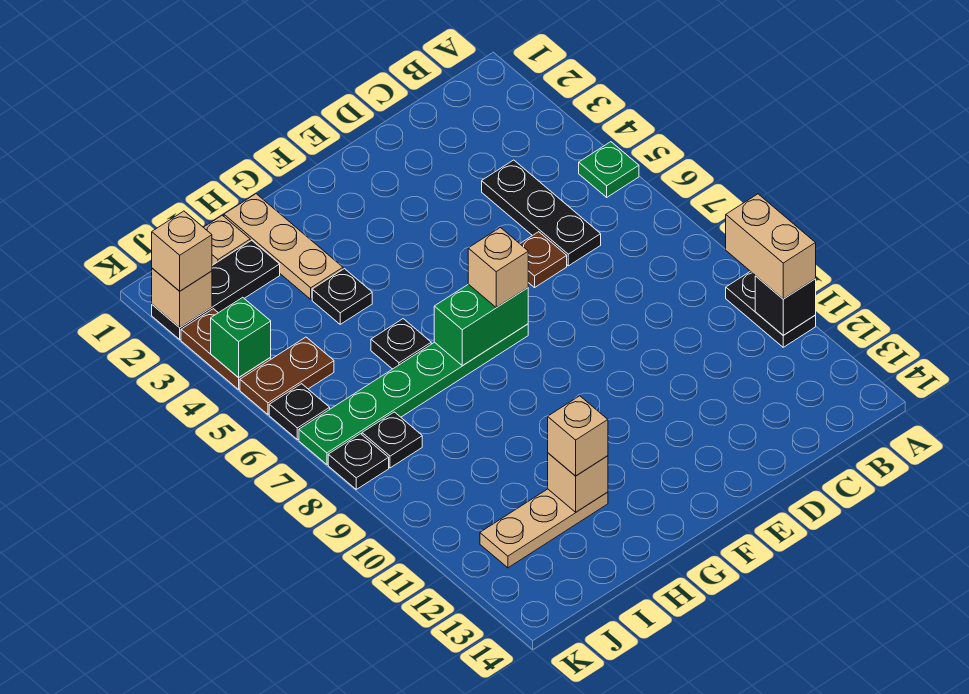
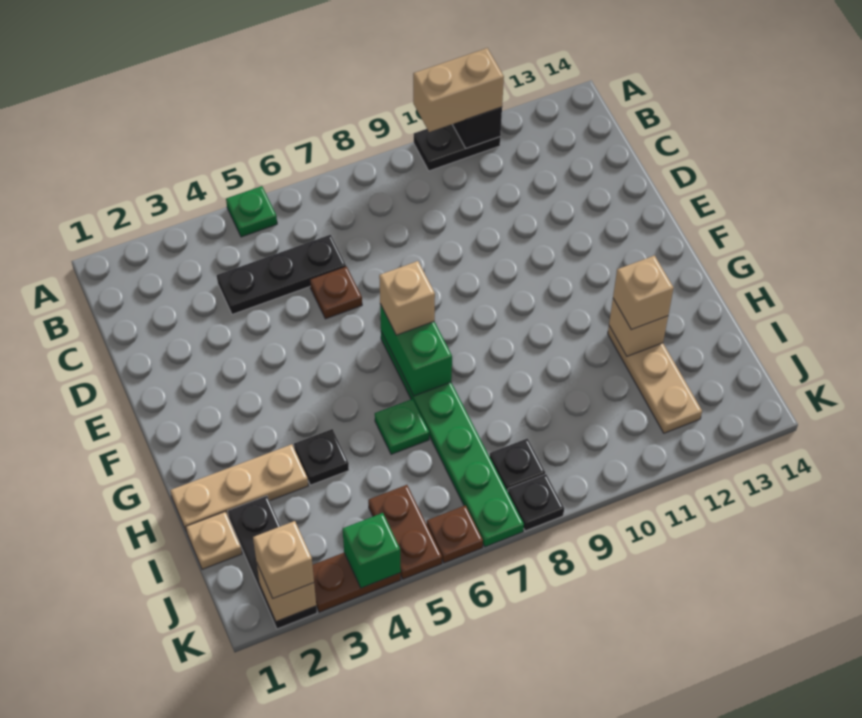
black plate H6 level 1 -> green plate H6 level 1
black plate K6 level 1 -> brown plate K6 level 1

